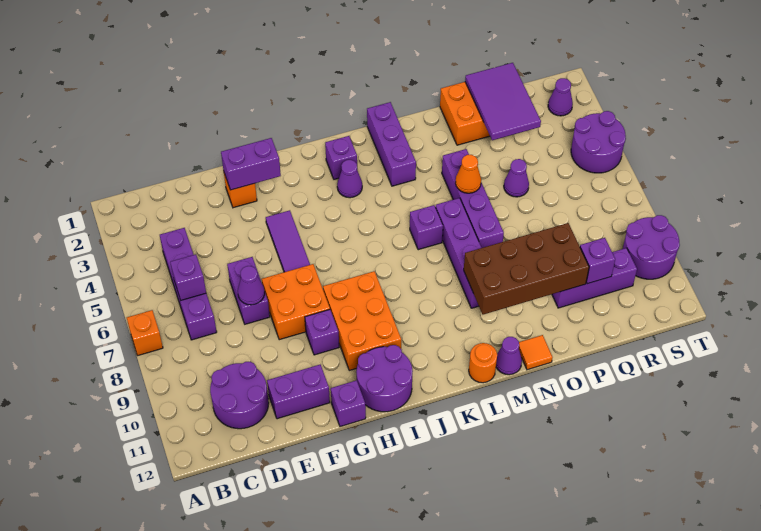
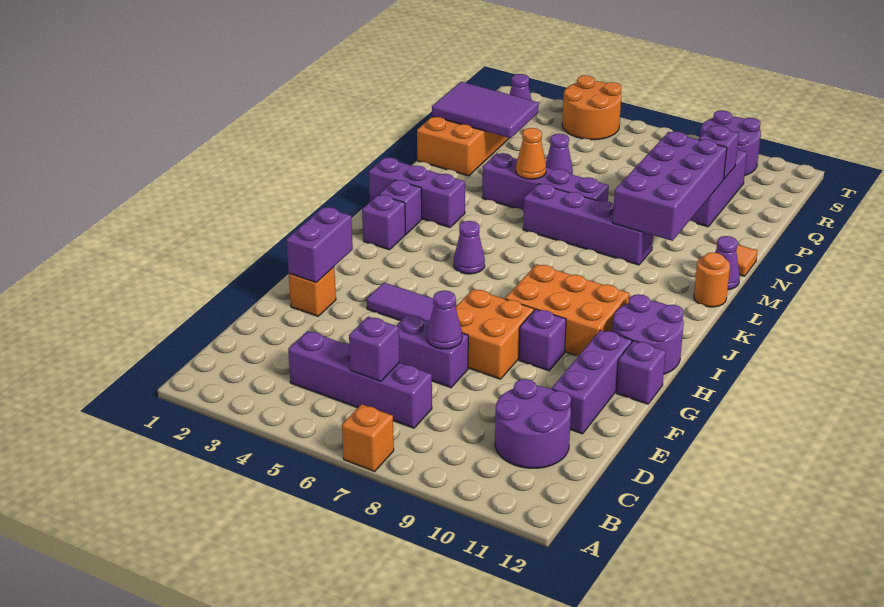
purple brick E11:F11 level 1 -> purple brick E11:G11 level 1
purple cone J3 level 1 -> purple cone J5 level 1
purple brick L6 level 1 -> purple brick K2 level 1
brown brick M9:P10 level 2 -> purple brick M9:P10 level 2
purple round brick S4:T5 level 1 -> orange round brick S4:T5 level 1

